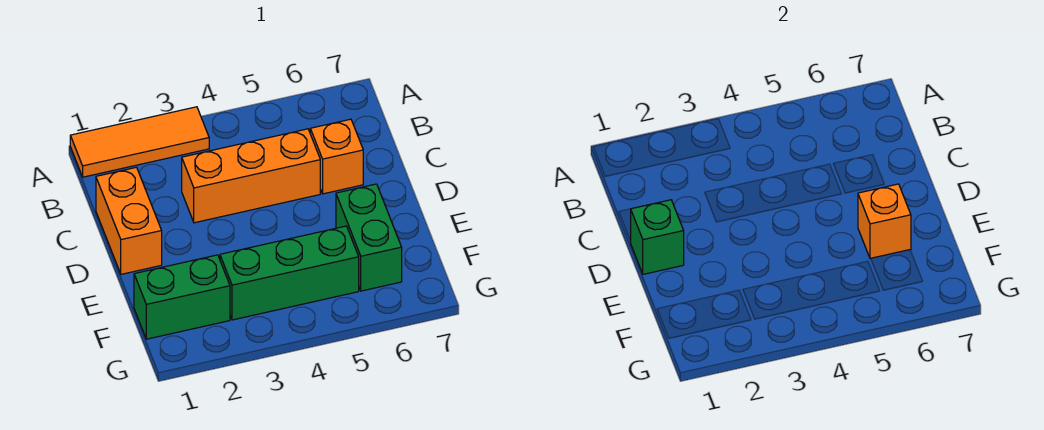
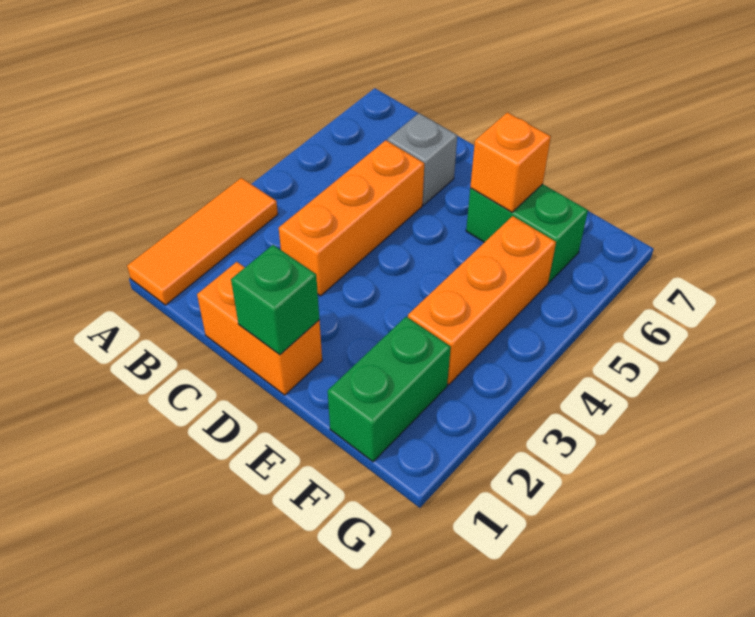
orange brick C6 level 1 -> grey brick C6 level 1
green brick F3:F5 level 1 -> orange brick F3:F5 level 1

